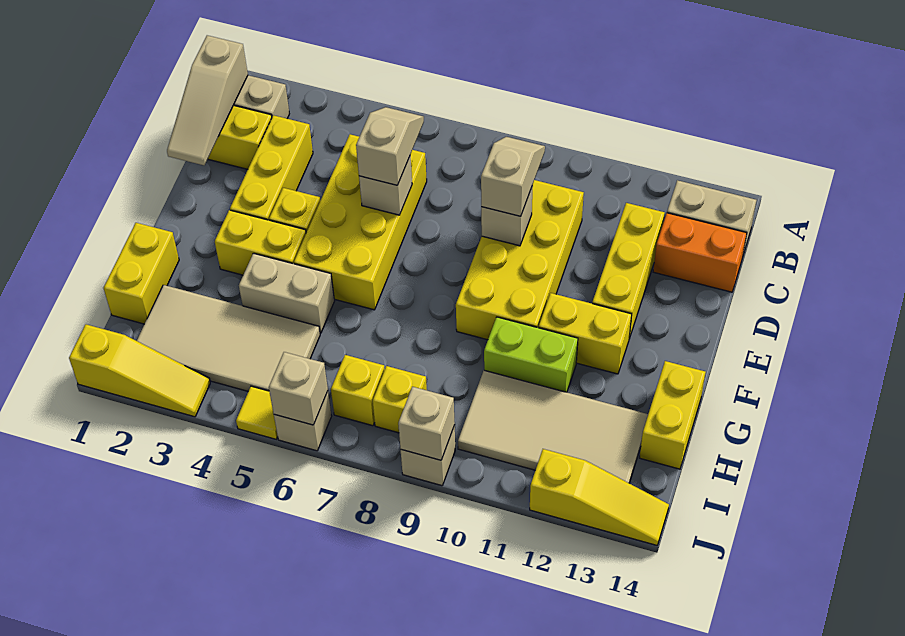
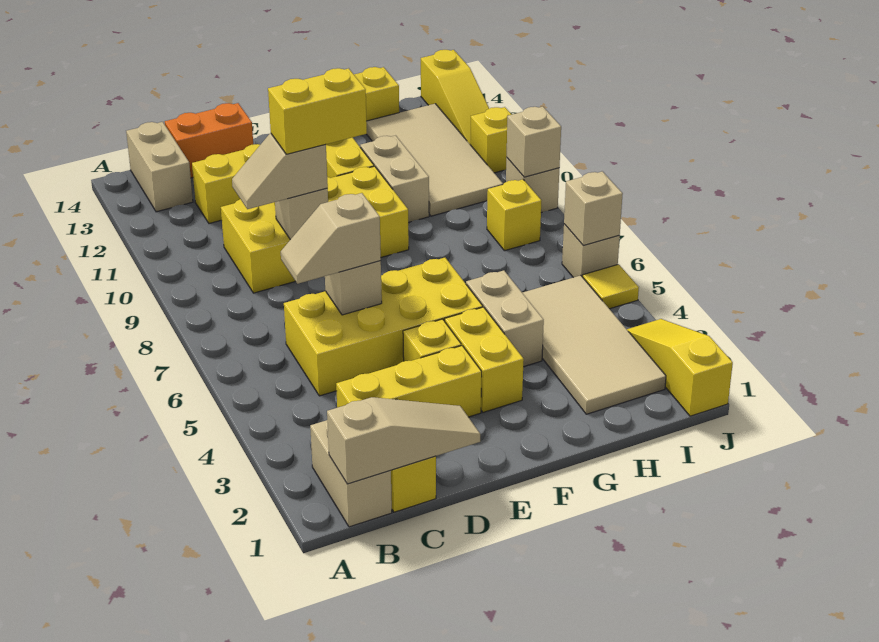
orange brick C13:C14 level 1 -> orange brick C14:D14 level 1
yellow brick G1:H1 level 1 -> yellow brick D9:E9 level 4
lime brick G10:G11 level 1 -> tan brick G10:G11 level 1
yellow brick I7 level 1 -> yellow brick J11 level 1
yellow slope J12:J14 level 1 top 12 -> yellow slope J12:J14 level 1 top 14

